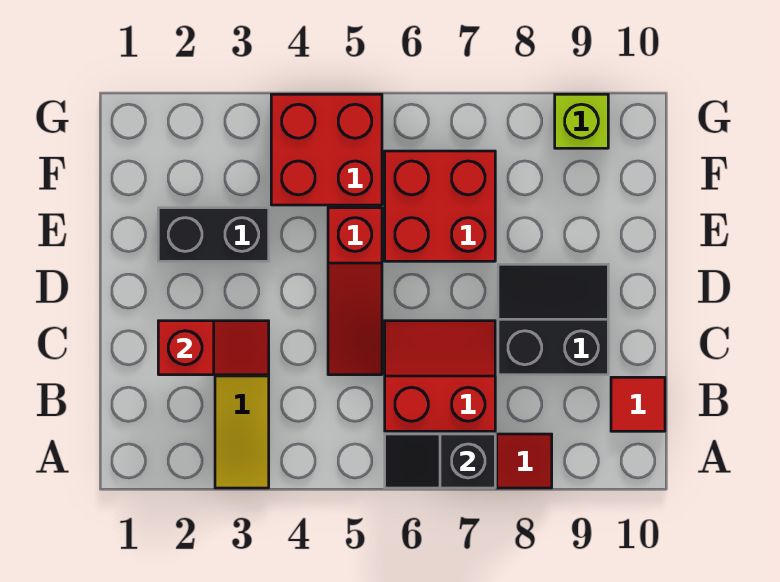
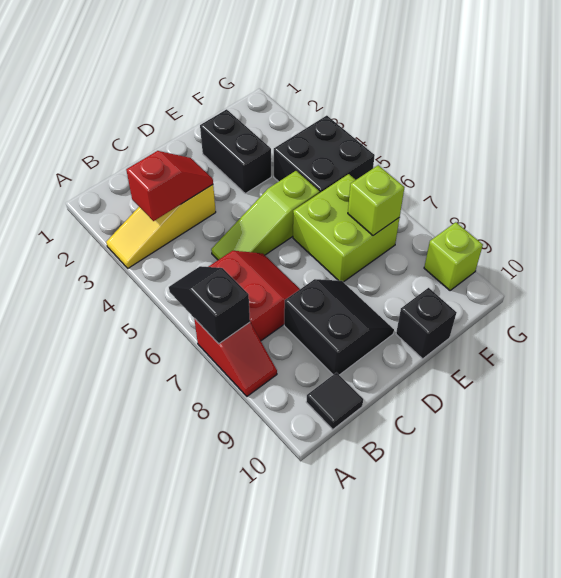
red tile B10 level 1 -> black tile B10 level 1
red slope C2:C3 level 2 top 2 -> red slope B3:C3 level 2 top B
red slope C5:E5 level 1 top E -> lime slope C5:E5 level 1 top E
red brick E6:F7 level 1 -> lime brick E6:F7 level 1
none -> black brick E10 level 1
red brick F4:G5 level 1 -> black brick F4:G5 level 1
none -> lime brick F7 level 2

